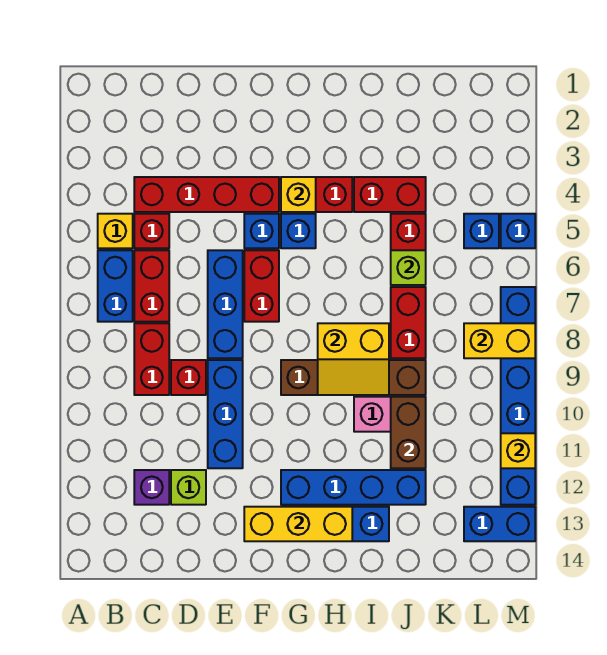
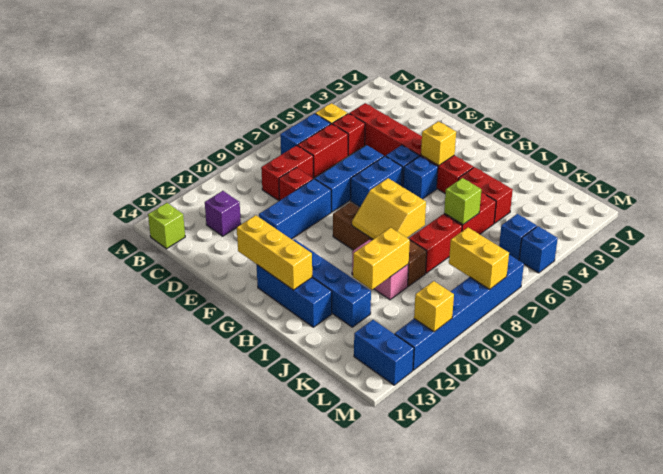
lime brick D12 level 1 -> lime brick B14 level 1
red brick F6:F7 level 1 -> blue brick F6:F7 level 1
brown brick J10:J11 level 2 -> yellow brick J10:J11 level 2

